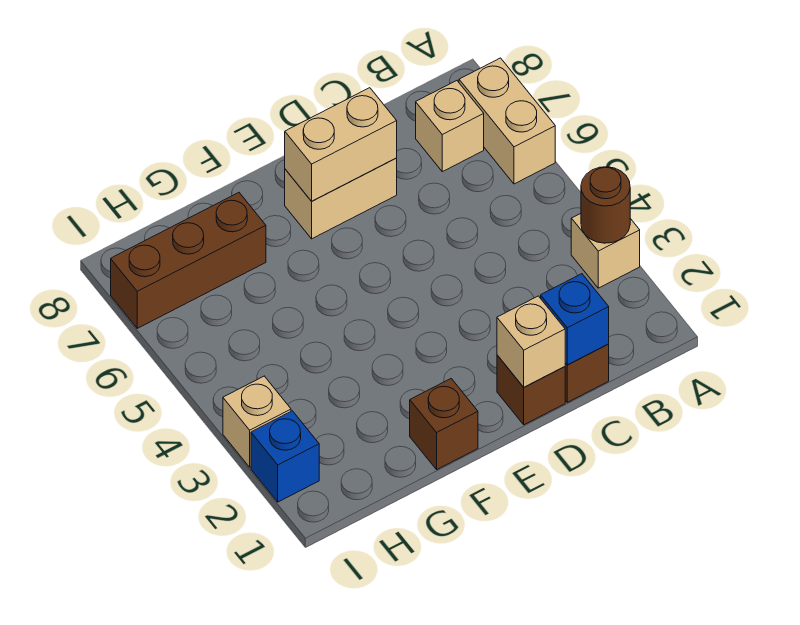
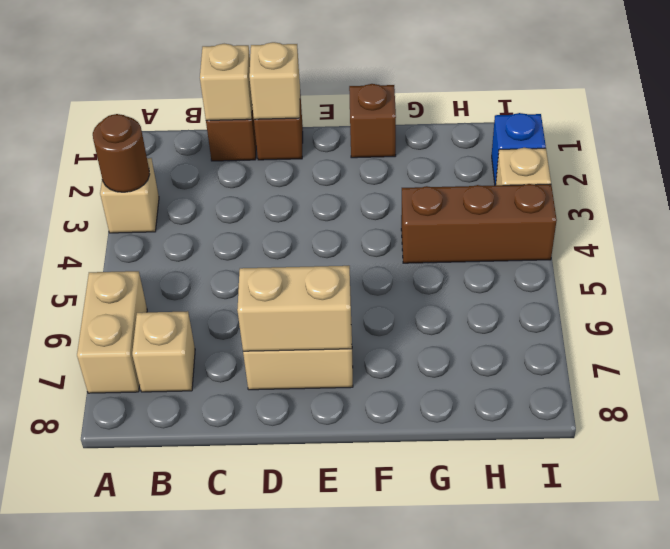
blue brick C1 level 2 -> tan brick C1 level 2
brown brick G7:I7 level 1 -> brown brick G4:I4 level 1

